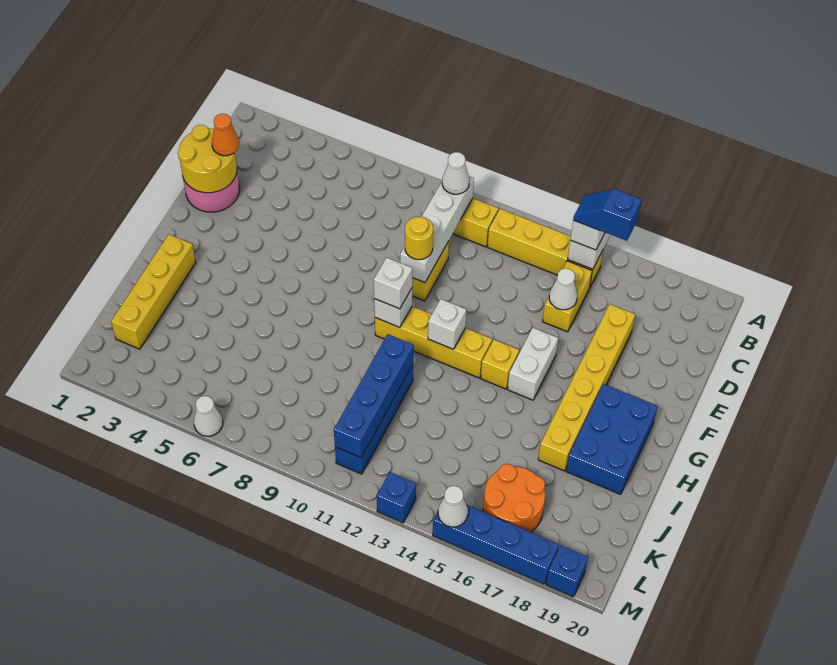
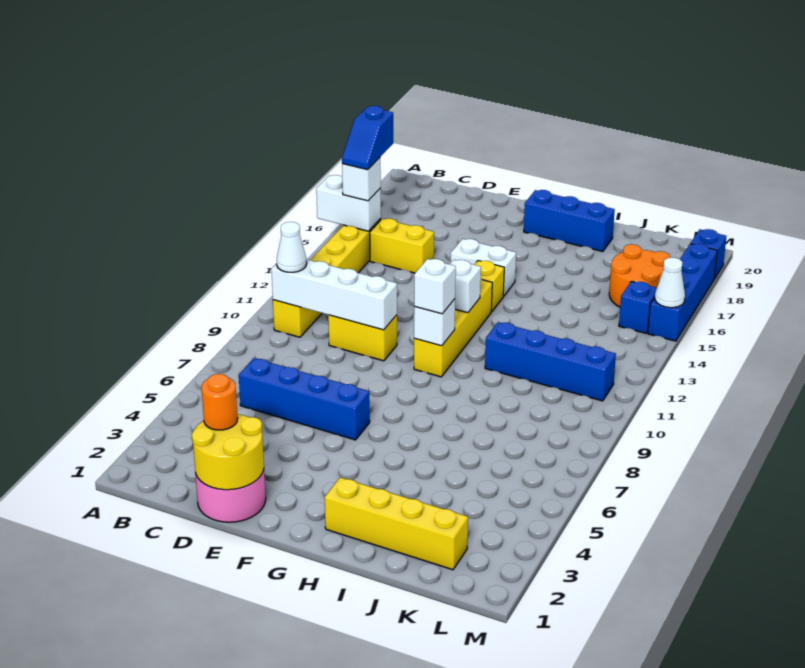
orange cone D2 level 3 -> orange round brick D2 level 3
white cone D15 level 2 -> none
yellow brick D17:I17 level 1 -> none
yellow round brick E10 level 3 -> none
blue brick G18:I19 level 1 -> blue brick G19:I19 level 1
blue brick I11:L11 level 2 -> blue brick C6:F6 level 1
white cone M6 level 1 -> none
blue brick M13 level 1 -> blue brick L15 level 1

